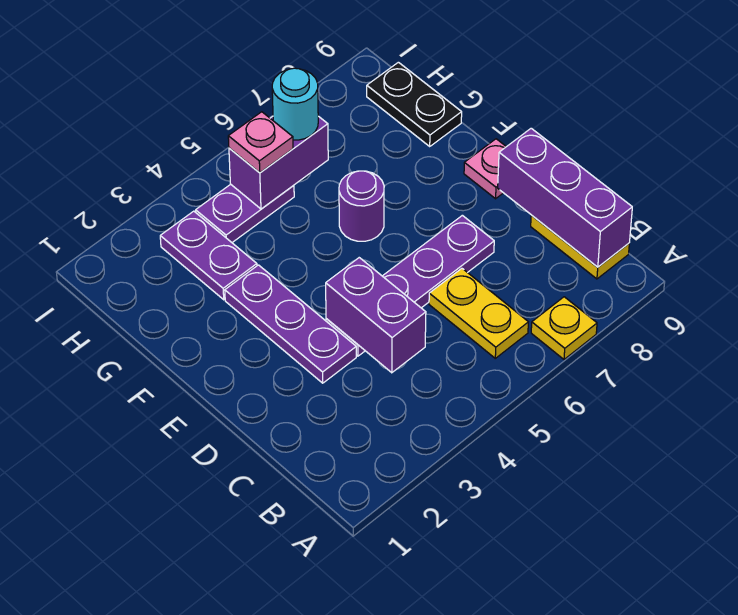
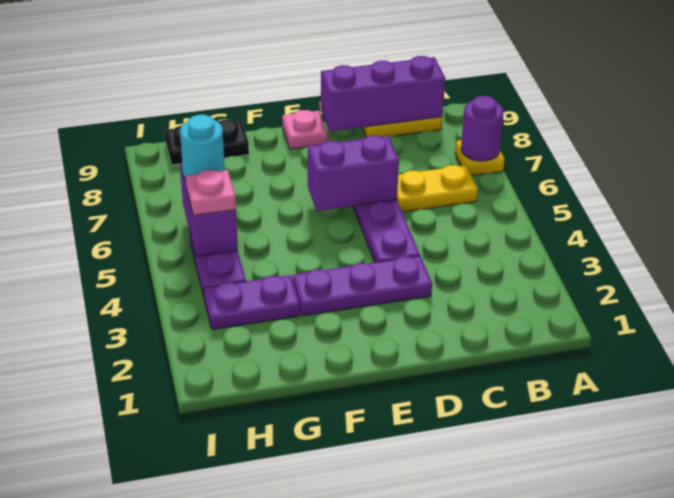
purple brick C4:D4 level 2 -> purple brick D6:E6 level 2
purple round brick F6 level 1 -> purple round brick A7 level 2

